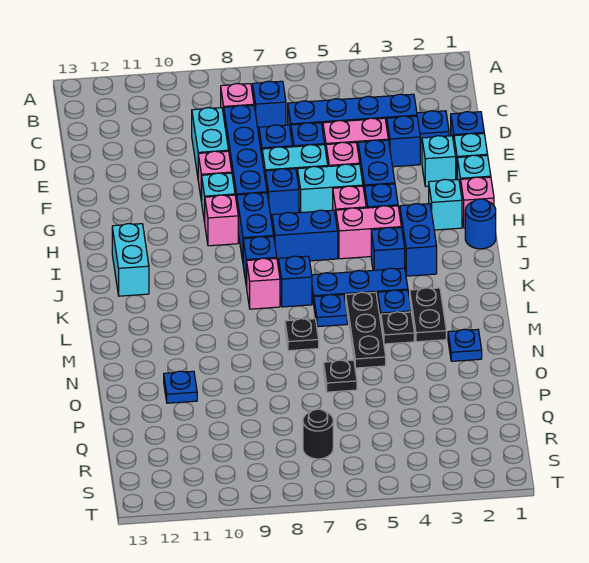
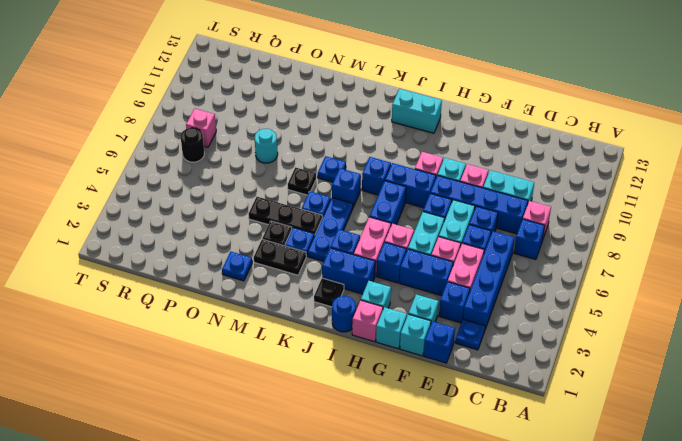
pink brick K8 level 1 -> pink brick R8 level 1
black plate O6 level 1 -> black plate J2 level 1
none -> cyan round brick O8 level 1
blue plate O11 level 1 -> blue plate L8 level 1

